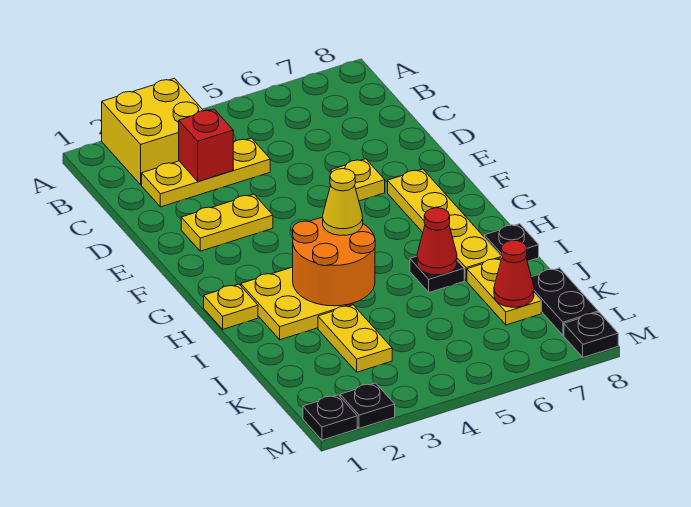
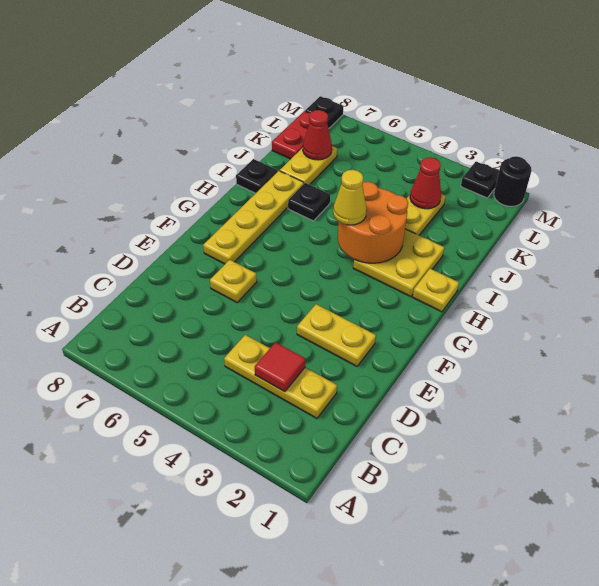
yellow brick A2:B3 level 1 -> none
red brick C3 level 2 -> red tile C3 level 2
red cone I6 level 2 -> red cone K3 level 2
black plate K8:L8 level 1 -> red plate K8:L8 level 1
black plate M1 level 1 -> black round brick M1 level 1

